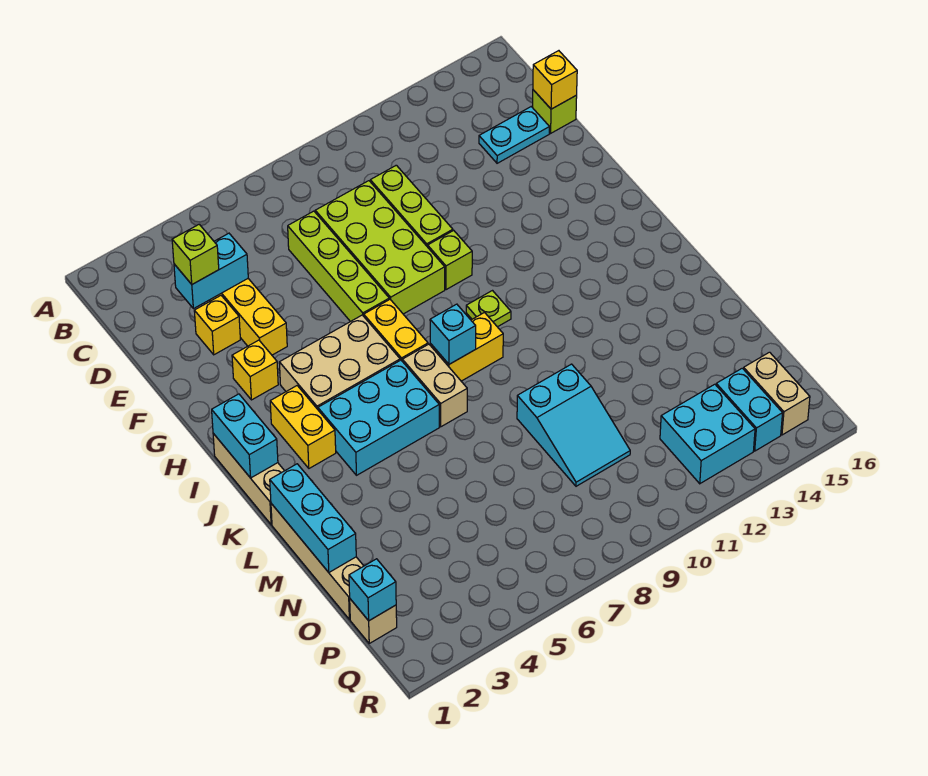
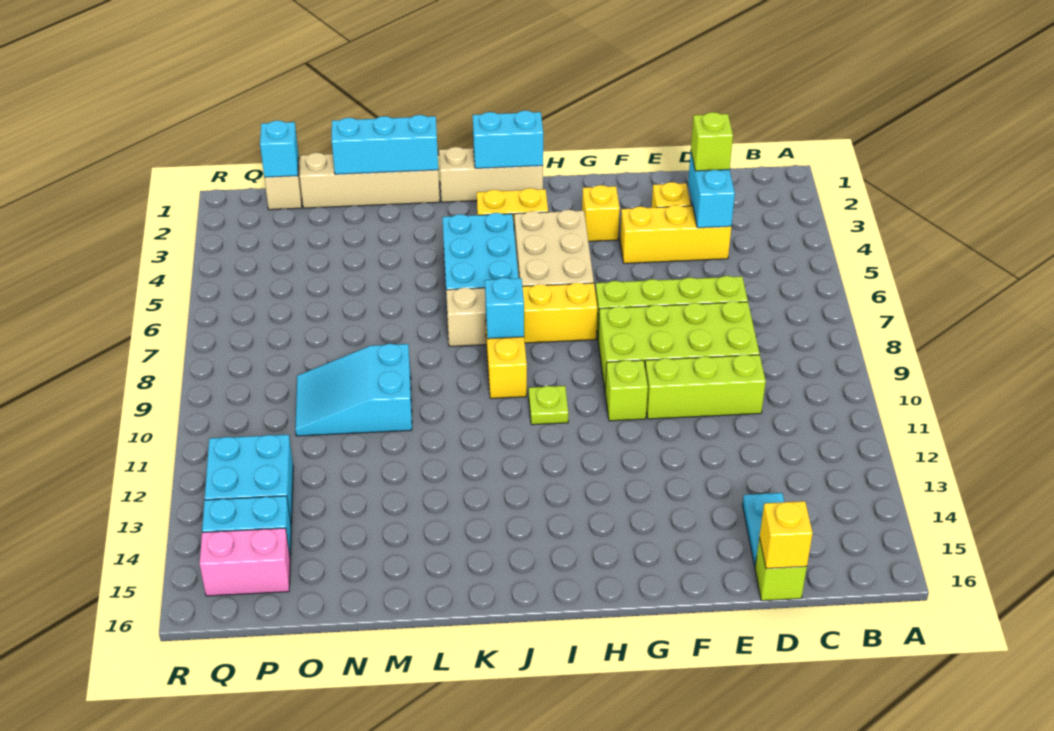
tan brick P15:Q15 level 1 -> pink brick P15:Q15 level 1

